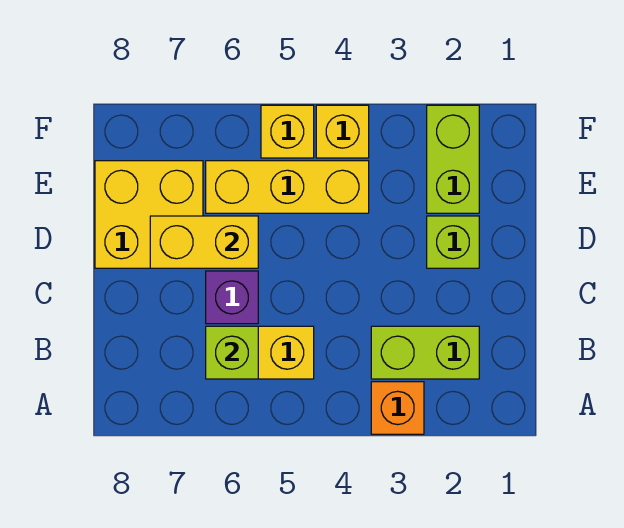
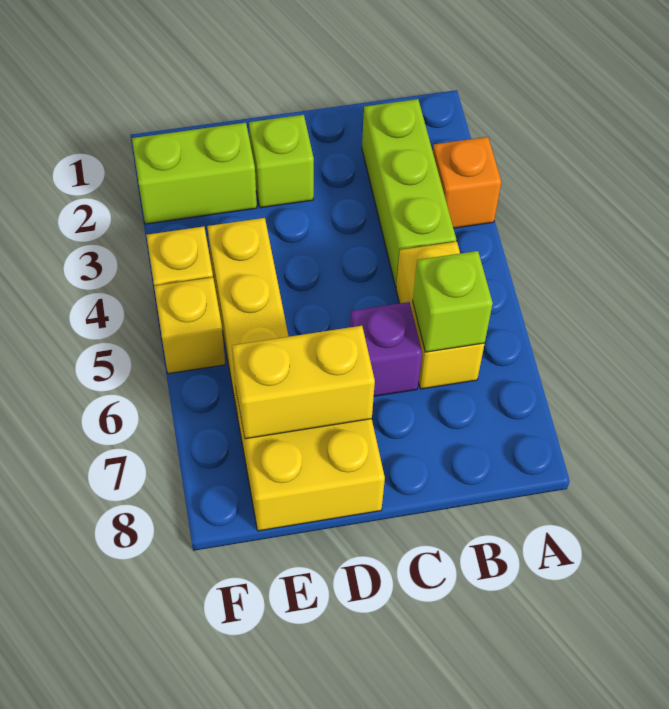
lime brick B2:B3 level 1 -> lime brick B2:B4 level 1
yellow brick D6:D7 level 2 -> yellow brick D7:E7 level 2

